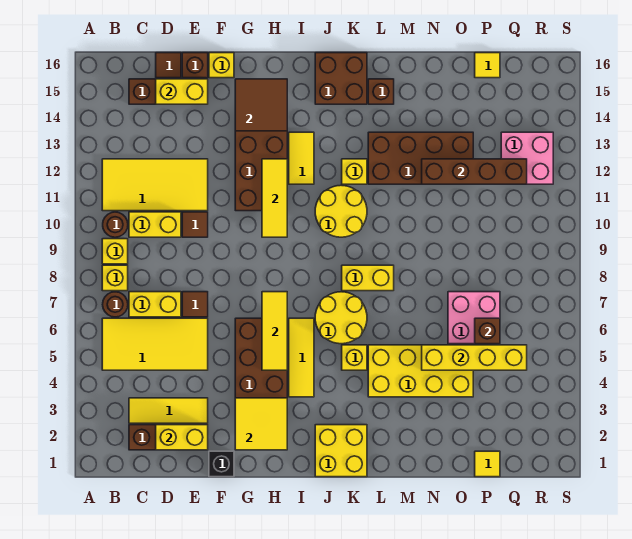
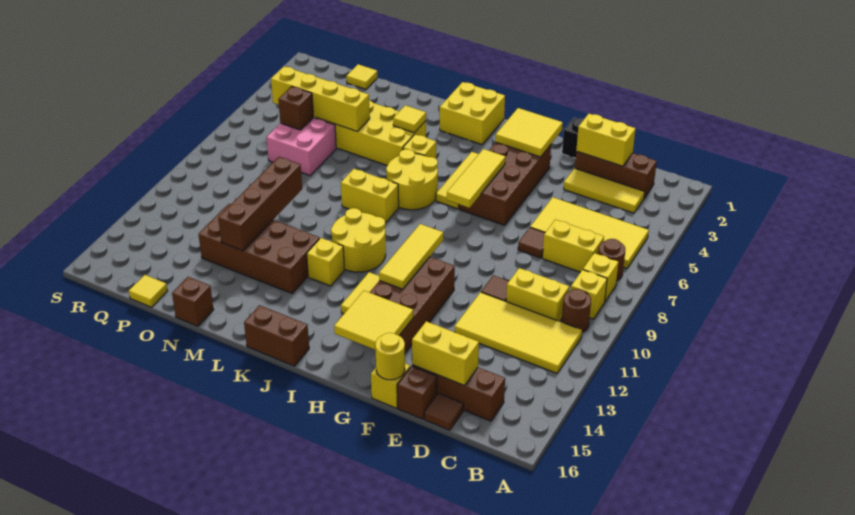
none -> yellow round brick F16 level 2
brown tile G14:H15 level 2 -> yellow tile G14:H15 level 2
brown brick J15:K16 level 1 -> brown brick J16:K16 level 1
none -> yellow tile L4 level 2
brown brick L15 level 1 -> brown brick N16 level 1
brown brick N12:Q12 level 2 -> brown brick N10:N13 level 2
pink brick Q12:R13 level 1 -> none

